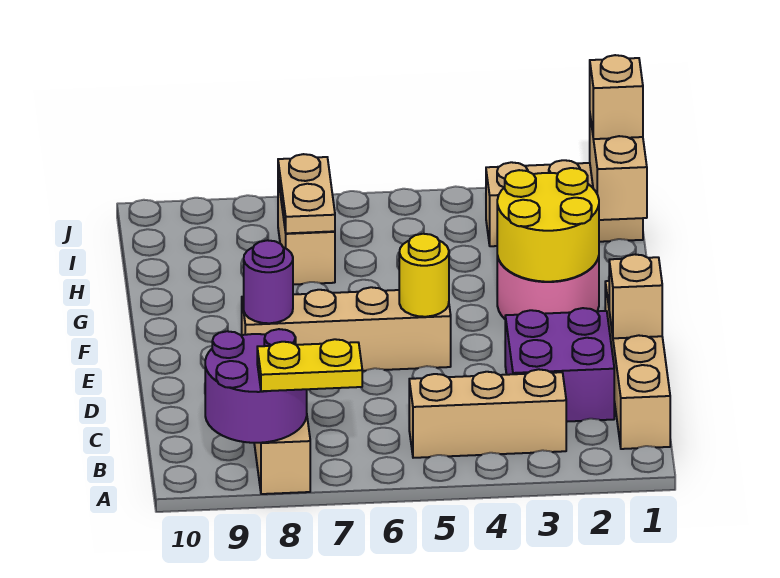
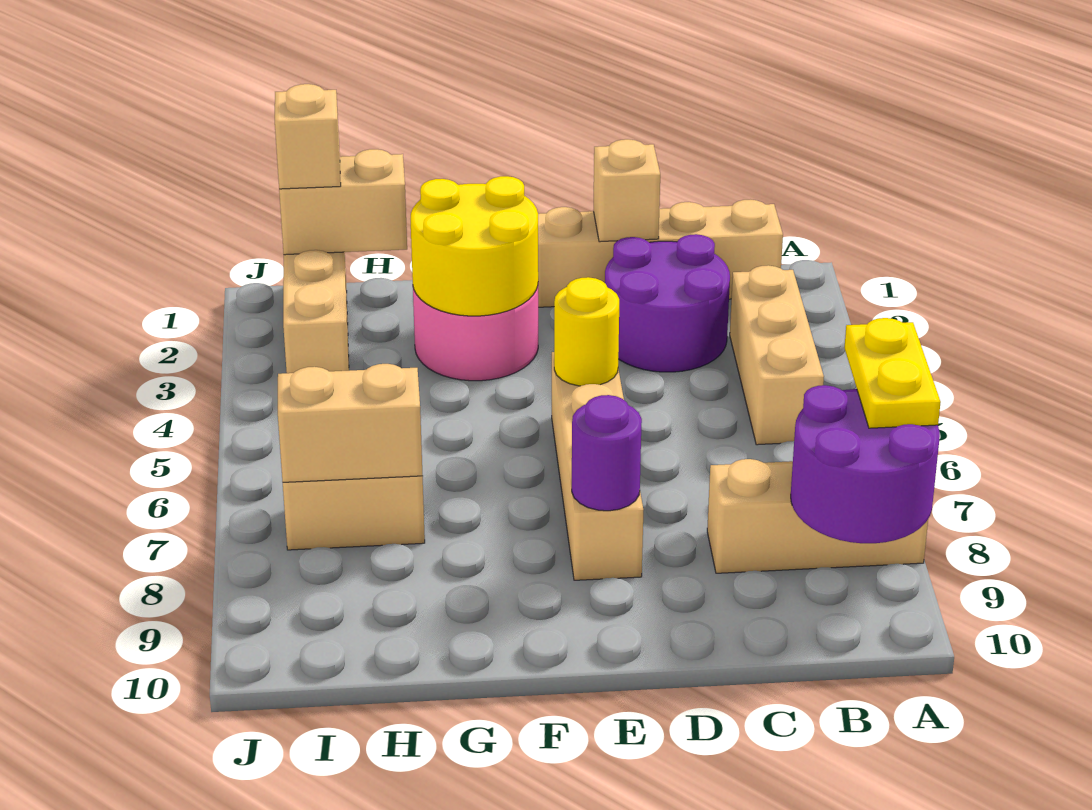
purple brick C2:D3 level 1 -> purple round brick C2:D3 level 1
tan plate H7:I7 level 2 -> tan brick H7:I7 level 2

